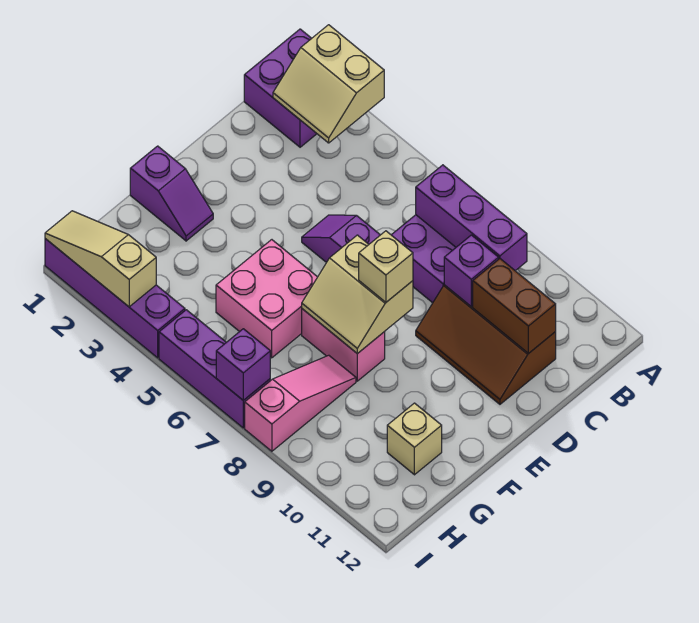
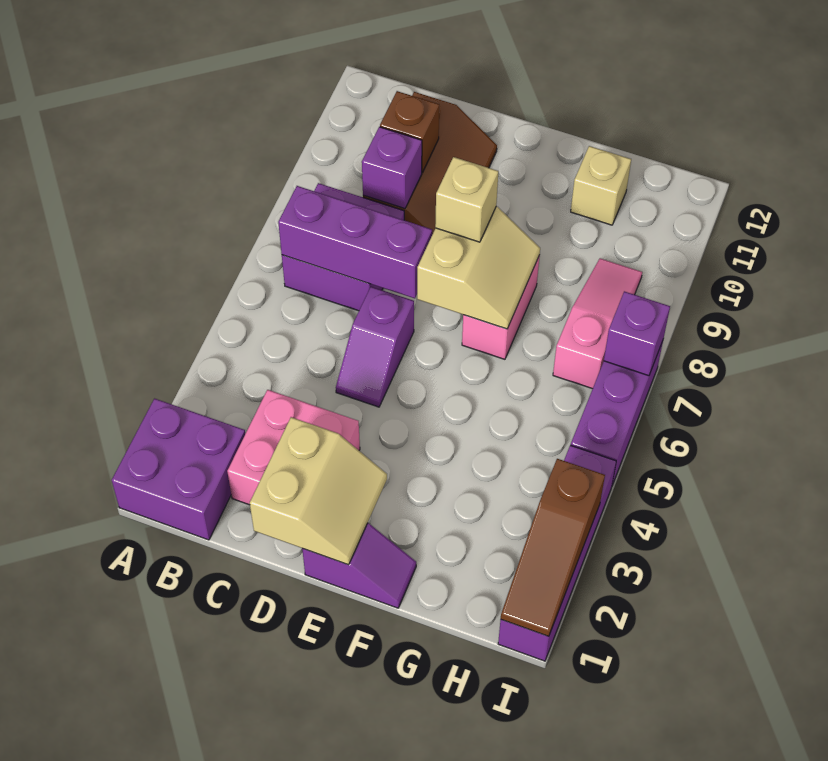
tan slope A2:B3 level 2 top A -> tan slope D1:E2 level 2 top D
purple brick B7:B9 level 2 -> purple brick B7:D7 level 2
brown brick C10:C11 level 2 -> brown brick C10 level 2
purple slope F1:F2 level 1 top 1 -> purple slope E1:F1 level 1 top E
pink brick F5:G6 level 1 -> pink brick C2:D3 level 1
pink slope G8:I8 level 1 top I -> pink slope H7:H9 level 1 top 7
tan slope I1:I3 level 2 top 3 -> brown slope I1:I3 level 2 top 3

